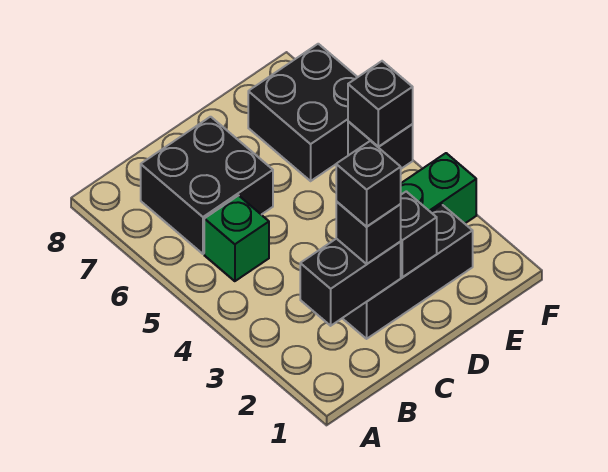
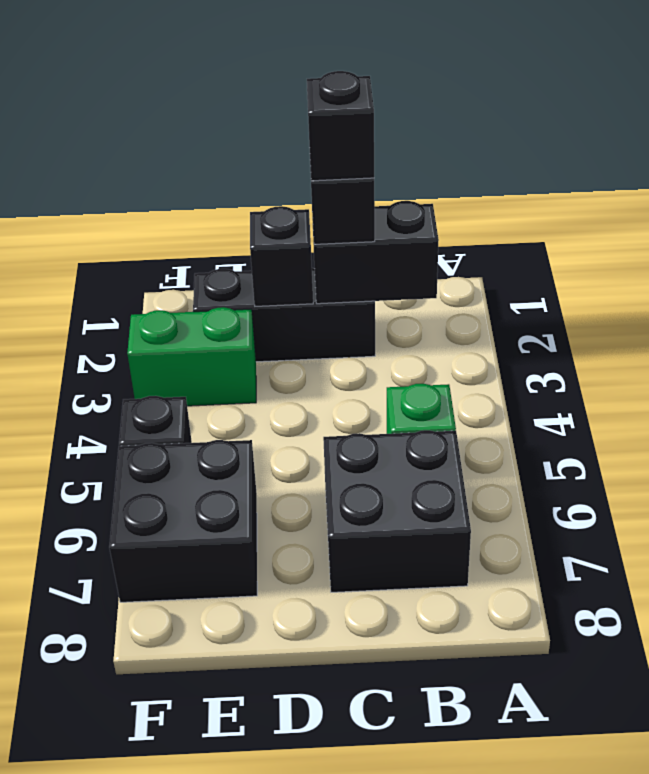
black brick F5 level 2 -> none

